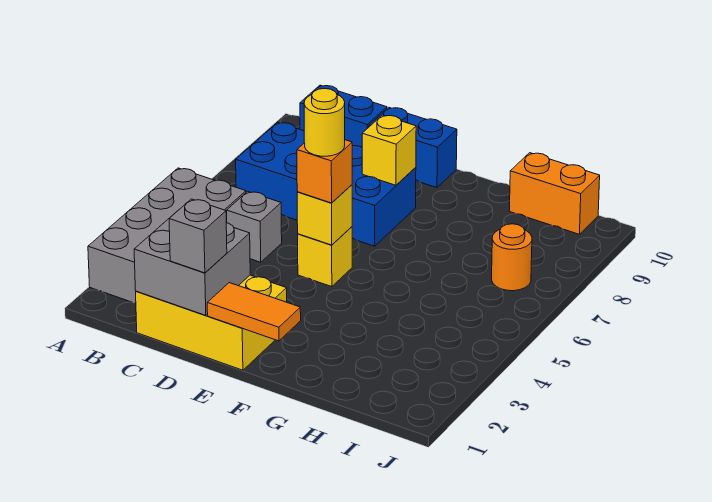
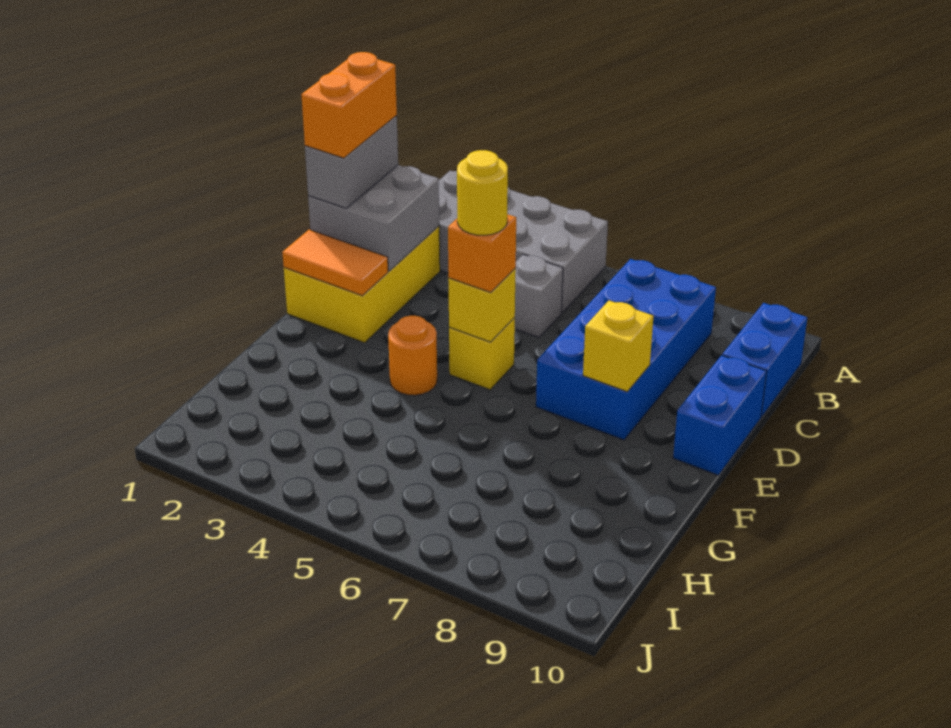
grey brick D1 level 3 -> grey brick C1:D1 level 3
orange tile E1:F1 level 2 -> orange tile E1:E2 level 2
orange brick H10:I10 level 1 -> orange brick C1:D1 level 4
orange round brick I7 level 1 -> orange round brick F4 level 1

